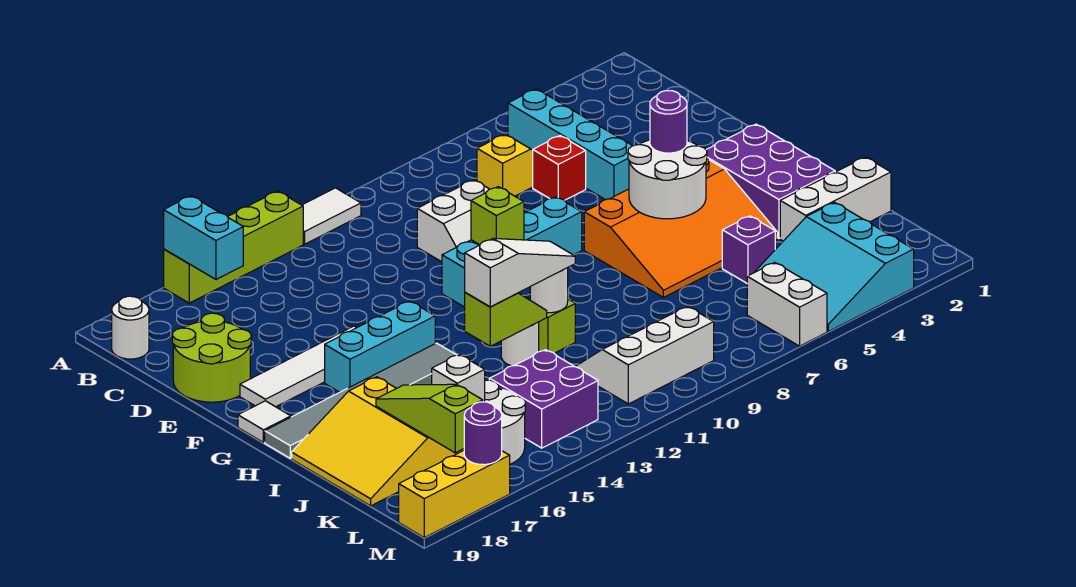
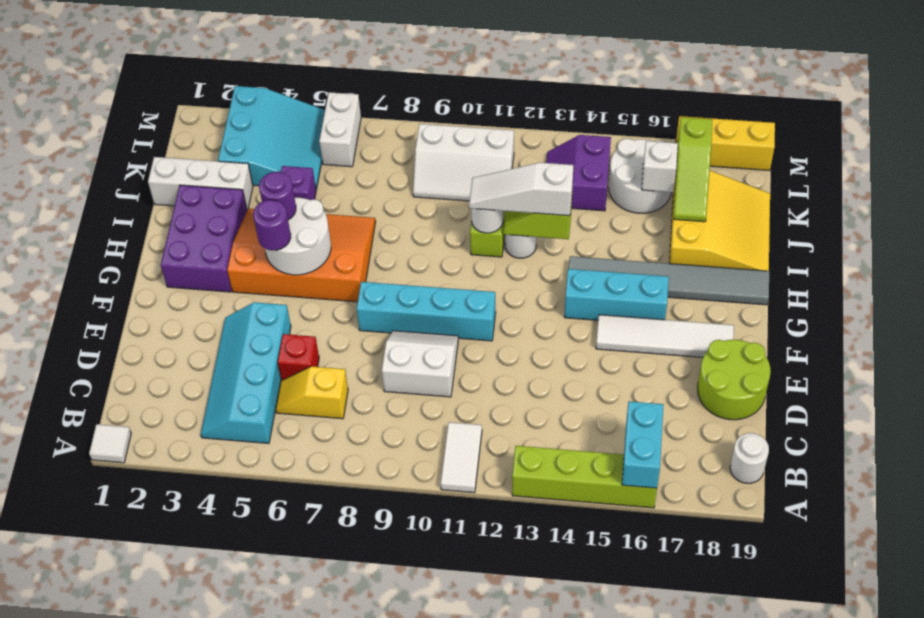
white tile A11:A12 level 1 -> white tile A11:B11 level 1
lime brick F10 level 2 -> none
white tile G19 level 1 -> white tile A1 level 1
purple brick K13:L14 level 1 -> purple slope K13:L14 level 1 top 14
purple round brick M17 level 2 -> purple round brick H5 level 3

